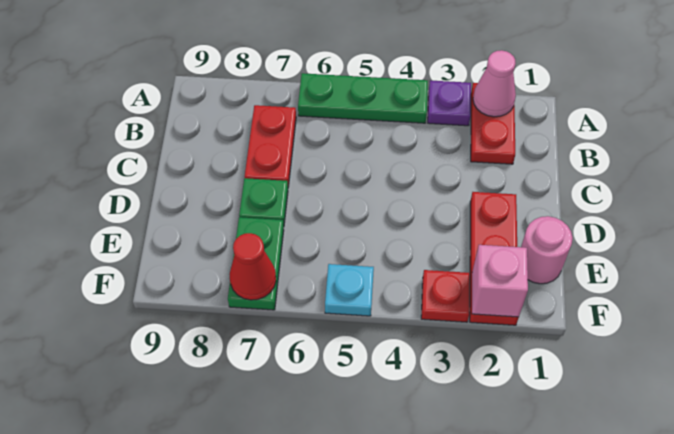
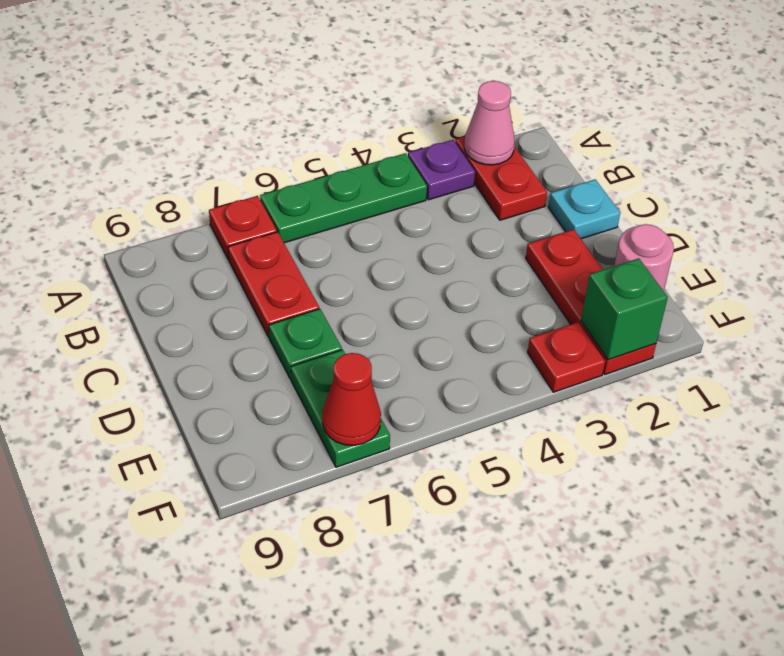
none -> red plate A7 level 1
pink brick F2 level 2 -> green brick F2 level 2
cyan plate F5 level 1 -> cyan plate C1 level 1

